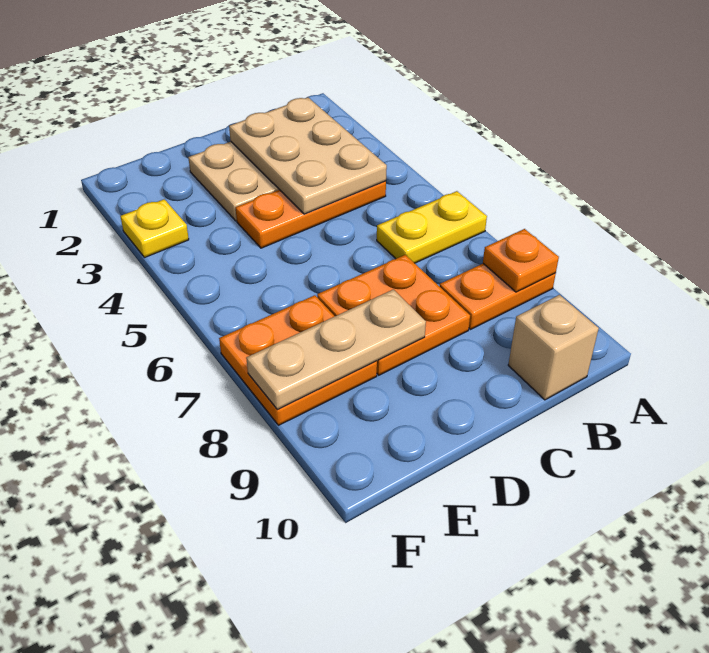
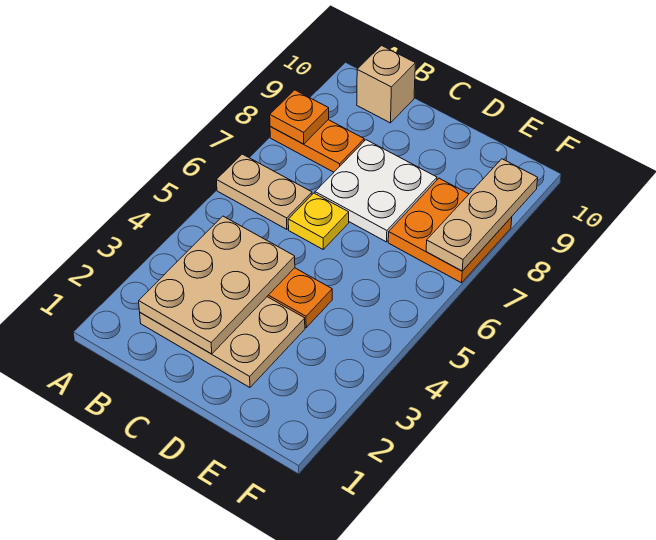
yellow plate A6:B6 level 1 -> tan plate A6:B6 level 1
orange plate C7:D8 level 1 -> white plate C7:D8 level 1
tan plate D8:F8 level 2 -> tan plate F7:F9 level 2
yellow plate F3 level 1 -> yellow plate C6 level 1

